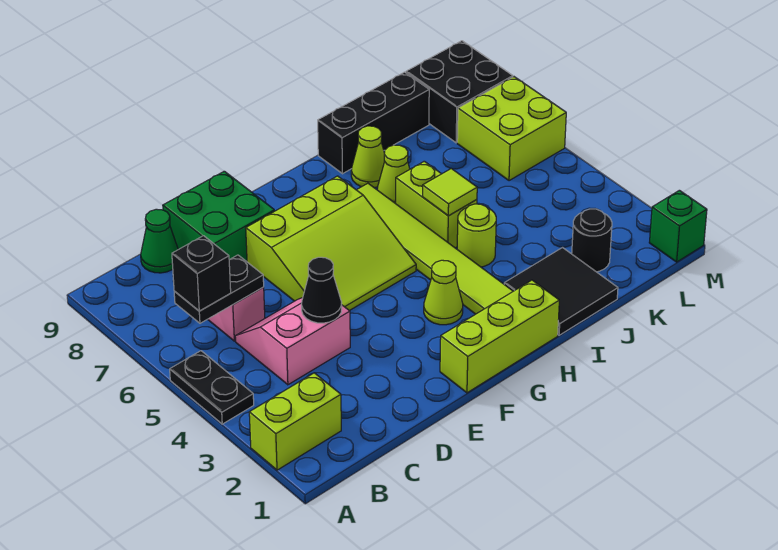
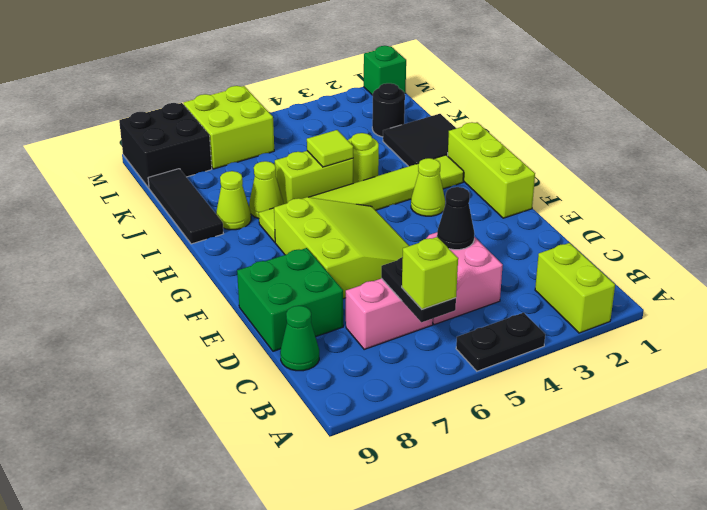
black brick B6 level 3 -> lime brick B6 level 3
black brick I9:K9 level 1 -> black tile I9:K9 level 1

